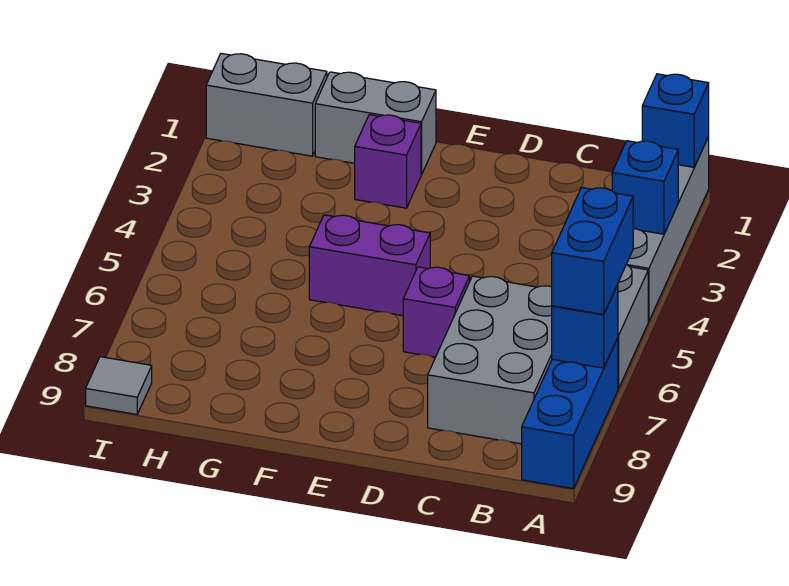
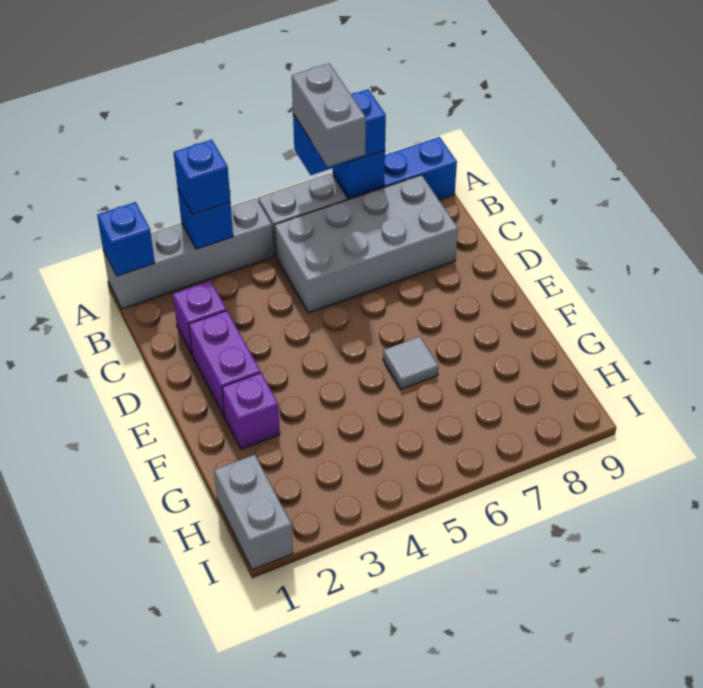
none -> blue brick A3 level 3
grey brick B6:C8 level 1 -> grey brick B5:C8 level 1
purple brick D6 level 1 -> purple brick C2 level 1
purple brick E5:F5 level 1 -> purple brick D2:E2 level 1
grey brick F1:G1 level 1 -> grey brick A6:B6 level 4
grey tile I9 level 1 -> grey tile F6 level 1

